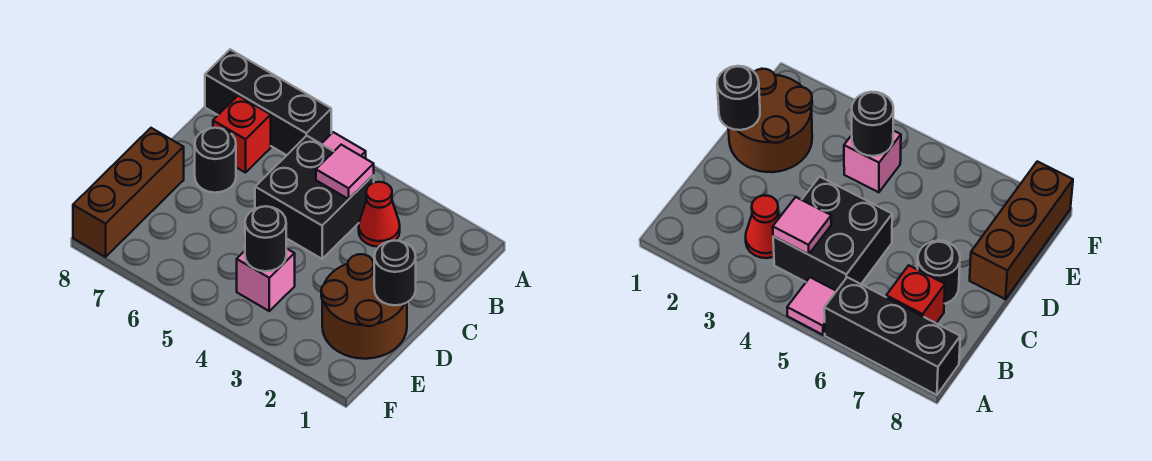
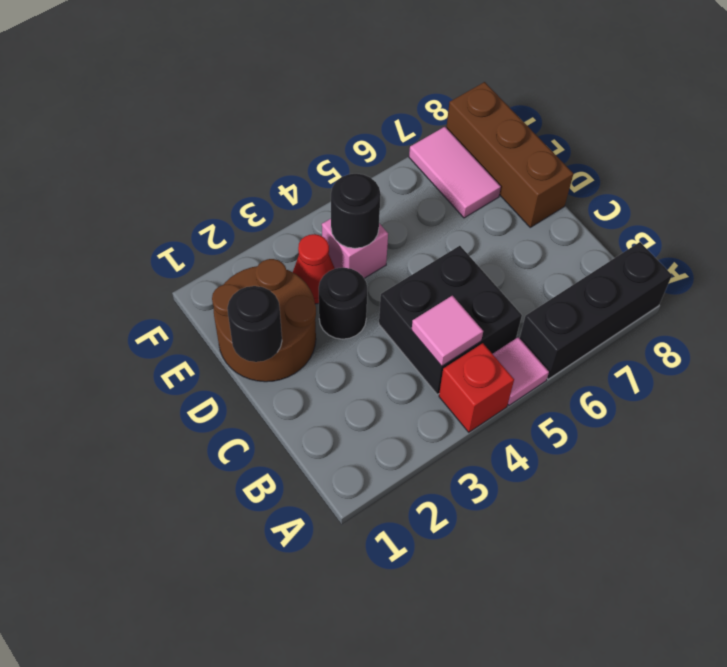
red cone B3 level 1 -> red cone E3 level 1
red brick B7 level 1 -> red brick A4 level 1
black round brick C7 level 1 -> black round brick D3 level 1
none -> pink tile E7:F7 level 1

